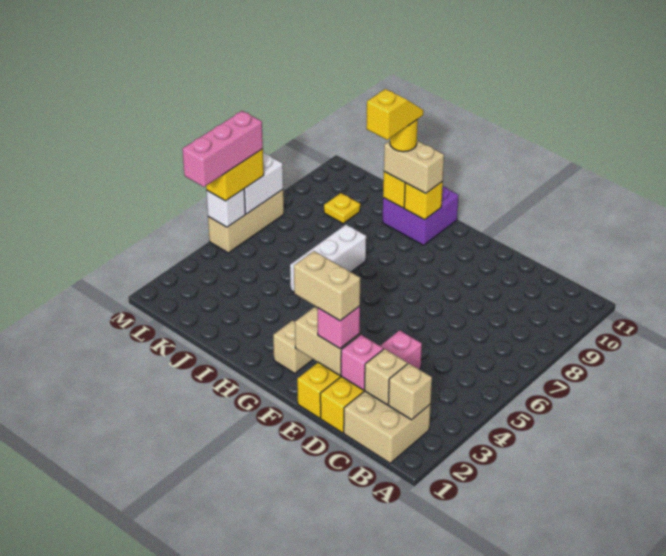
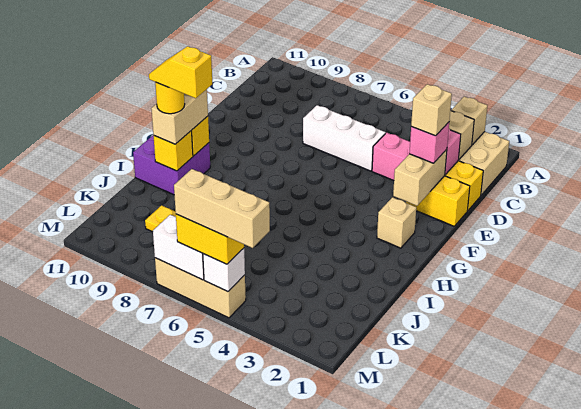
tan brick E2:F2 level 4 -> tan brick E2 level 4
white brick I5:I7 level 1 -> white brick D5:D7 level 1
pink brick M4:M6 level 4 -> tan brick M4:M6 level 4

